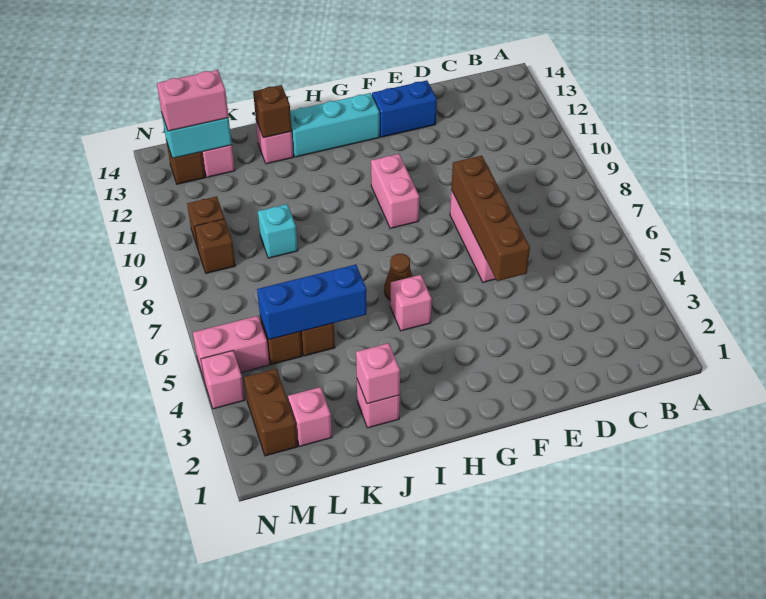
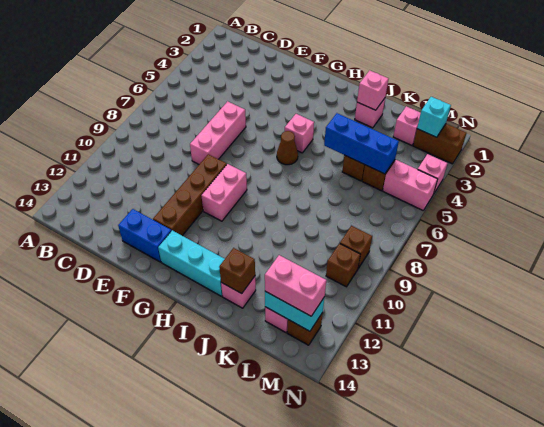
brown brick E5:E8 level 2 -> brown brick F9:F12 level 1
cyan brick K9 level 1 -> cyan brick M2 level 2
brown brick M2:M3 level 1 -> brown brick M2:N2 level 1

